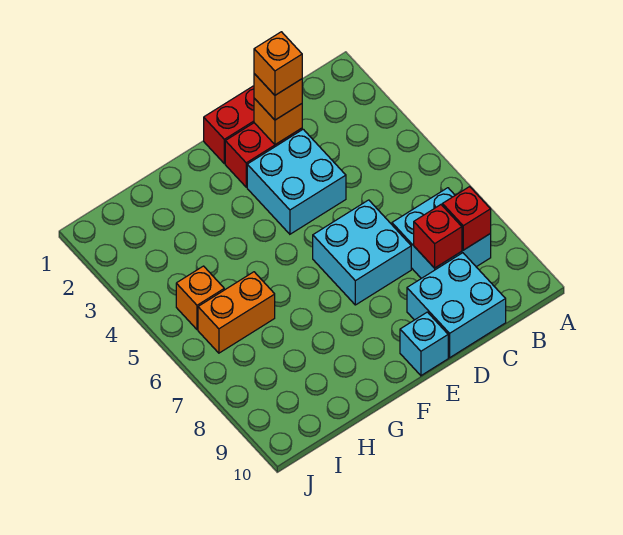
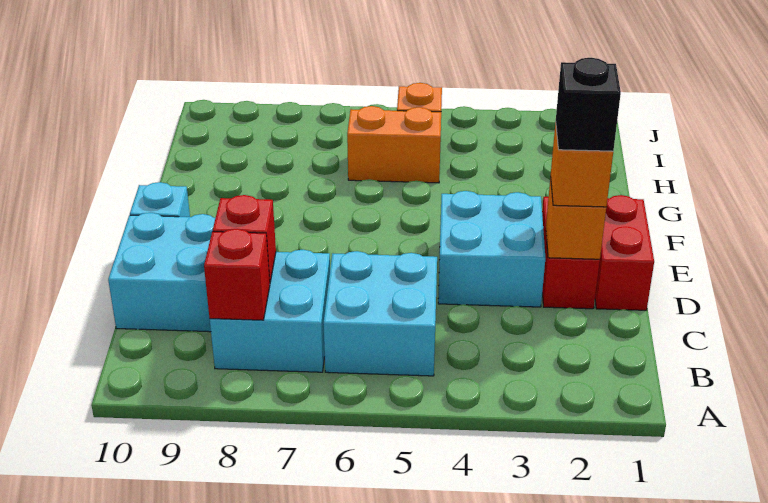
orange brick D2 level 4 -> black brick D2 level 4
cyan brick D6:E7 level 1 -> cyan brick B5:C6 level 1
orange brick H6:I6 level 1 -> orange brick H5:H6 level 1

